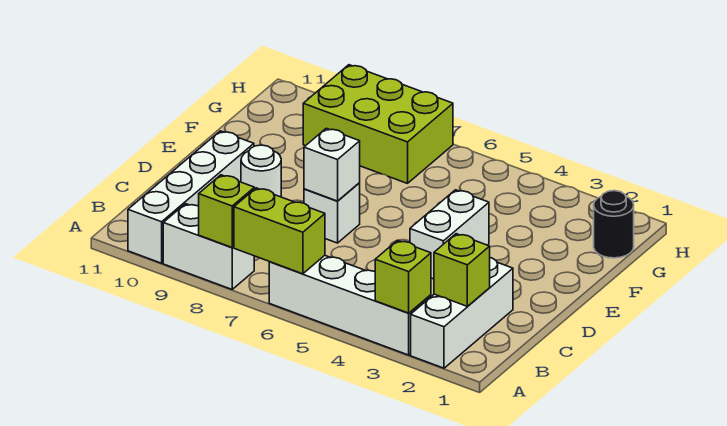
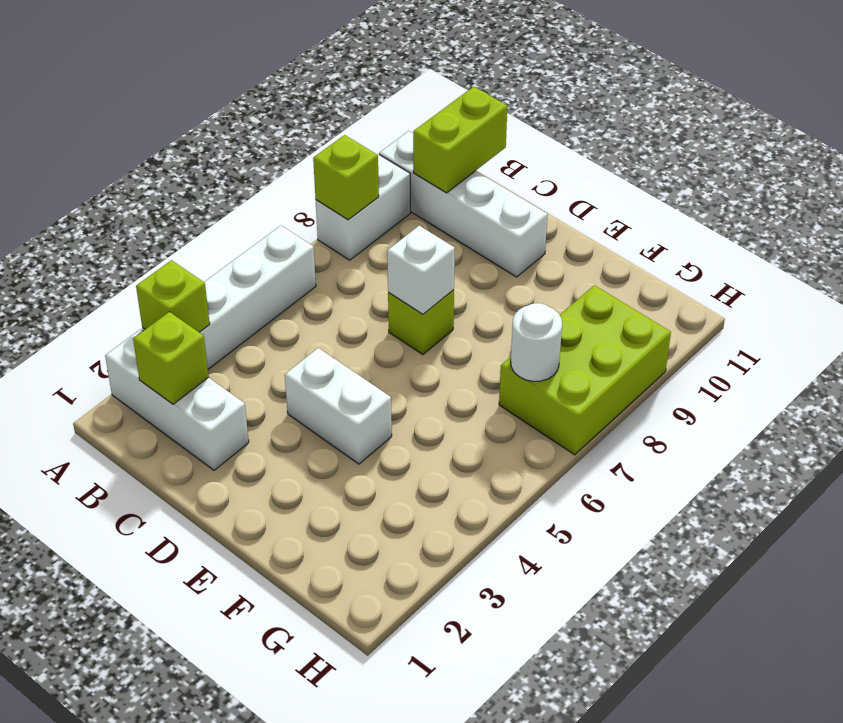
lime brick A6:A7 level 2 -> lime brick B10:B11 level 2
white brick D7 level 1 -> lime brick D7 level 1
white round brick D9 level 1 -> white round brick G7 level 2
black round brick G1 level 1 -> none

